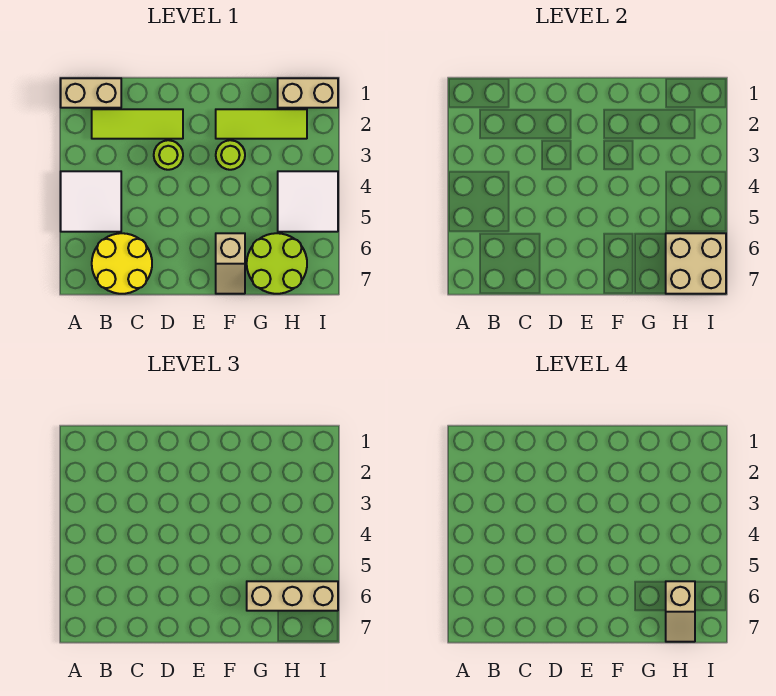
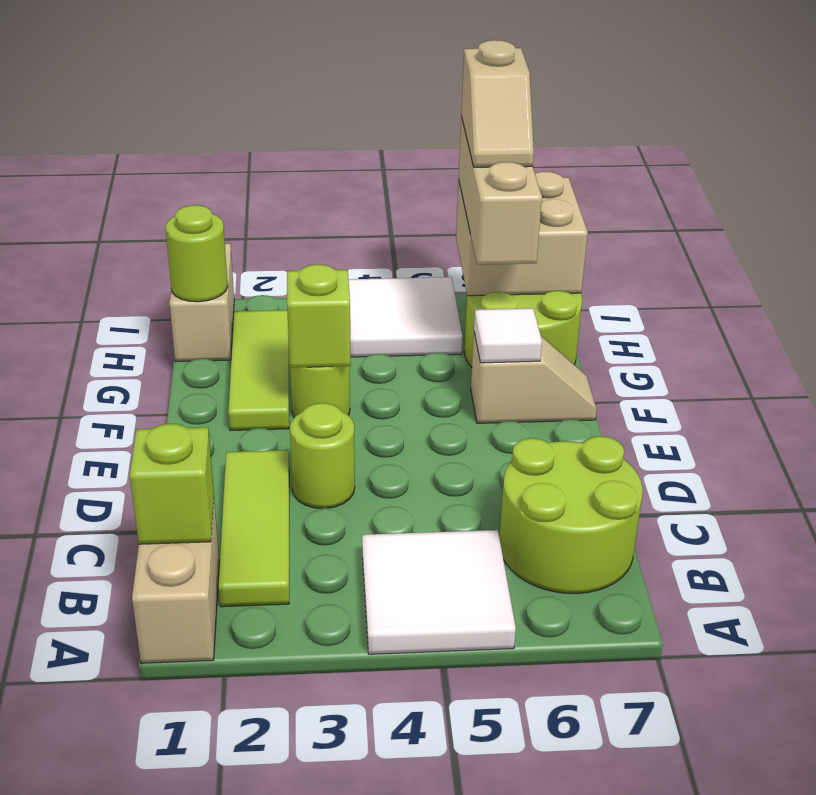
none -> lime brick B1 level 2
yellow round brick B6:C7 level 1 -> lime round brick B6:C7 level 1
none -> lime brick F3 level 2
none -> white tile F6 level 2
none -> lime round brick H1 level 2
tan slope H6:H7 level 4 top 6 -> tan slope H6:I6 level 4 top I

